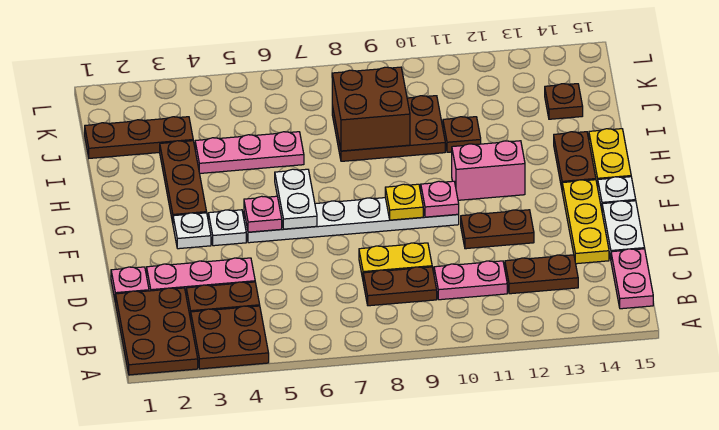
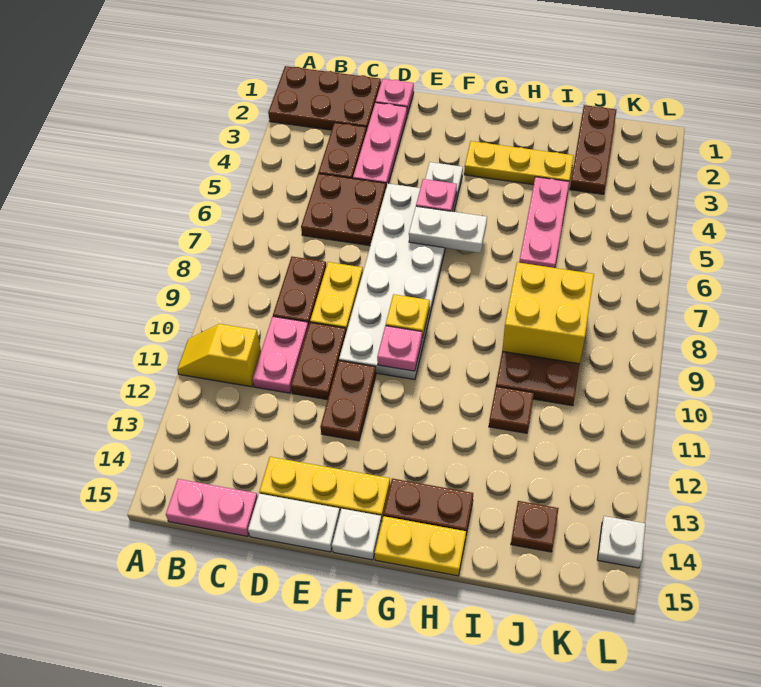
brown plate A3:B4 level 1 -> brown plate C5:D6 level 1
none -> yellow slope A11:B11 level 1 top B
brown plate C12:C13 level 1 -> brown plate D10:D11 level 1
white plate F3 level 1 -> white plate L14 level 1
white plate F5:F10 level 1 -> white plate E5:F10 level 1
brown plate G3:I3 level 1 -> yellow plate G3:I3 level 1
pink brick G11:G12 level 1 -> none
brown brick I8:J9 level 2 -> yellow brick I8:J9 level 2

